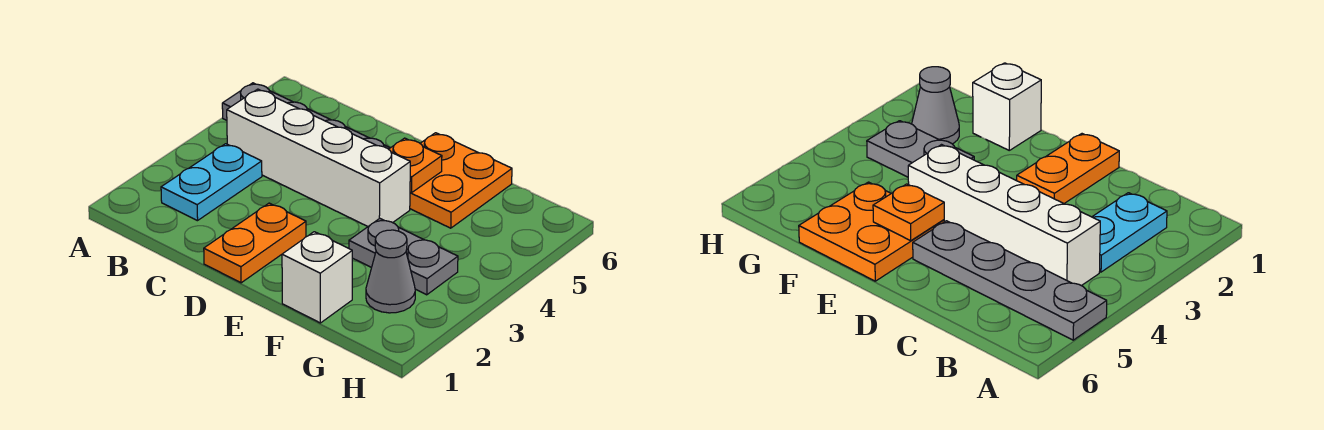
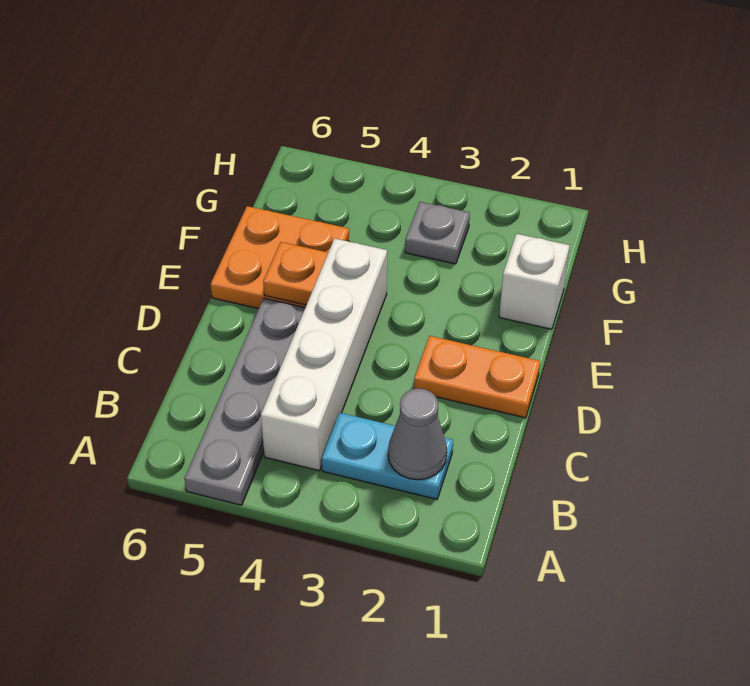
grey plate F3:G3 level 1 -> grey plate G3 level 1
grey cone G2 level 1 -> grey cone B2 level 2

